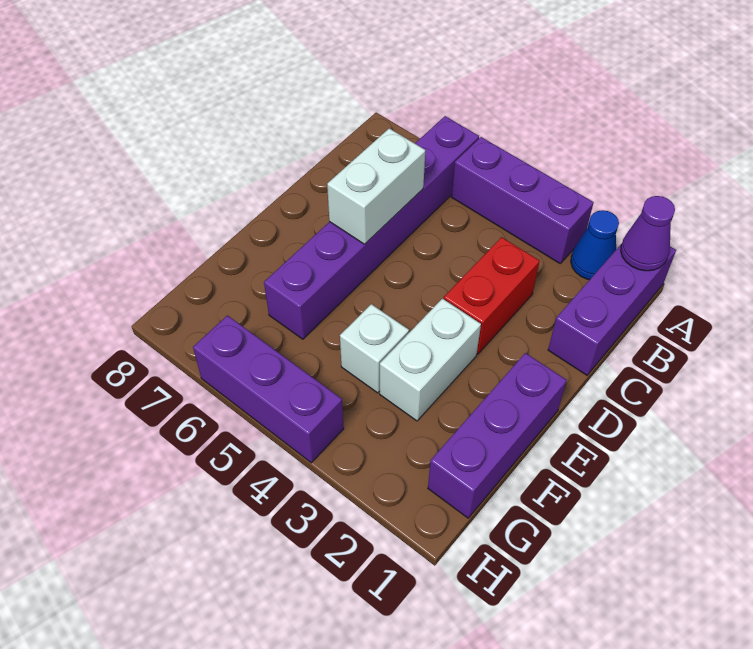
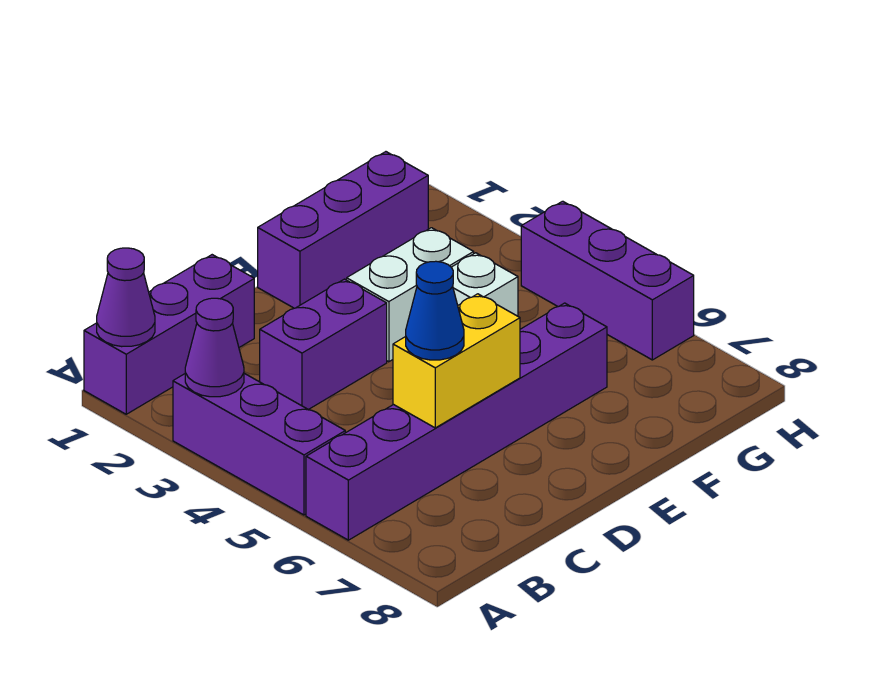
blue cone A2 level 1 -> blue cone C6 level 3
none -> purple cone A3 level 2
red brick C3:D3 level 1 -> purple brick C3:D3 level 1
white brick C6:D6 level 2 -> yellow brick C6:D6 level 2

